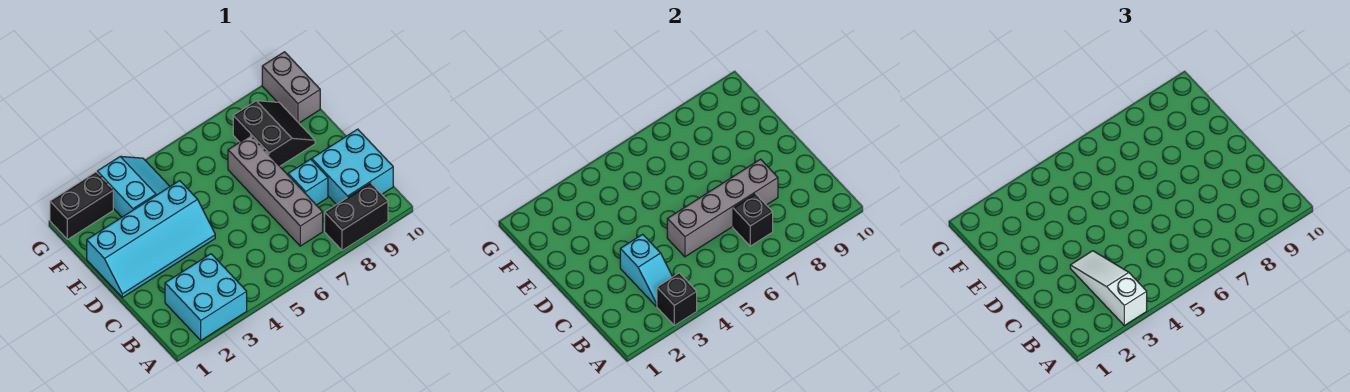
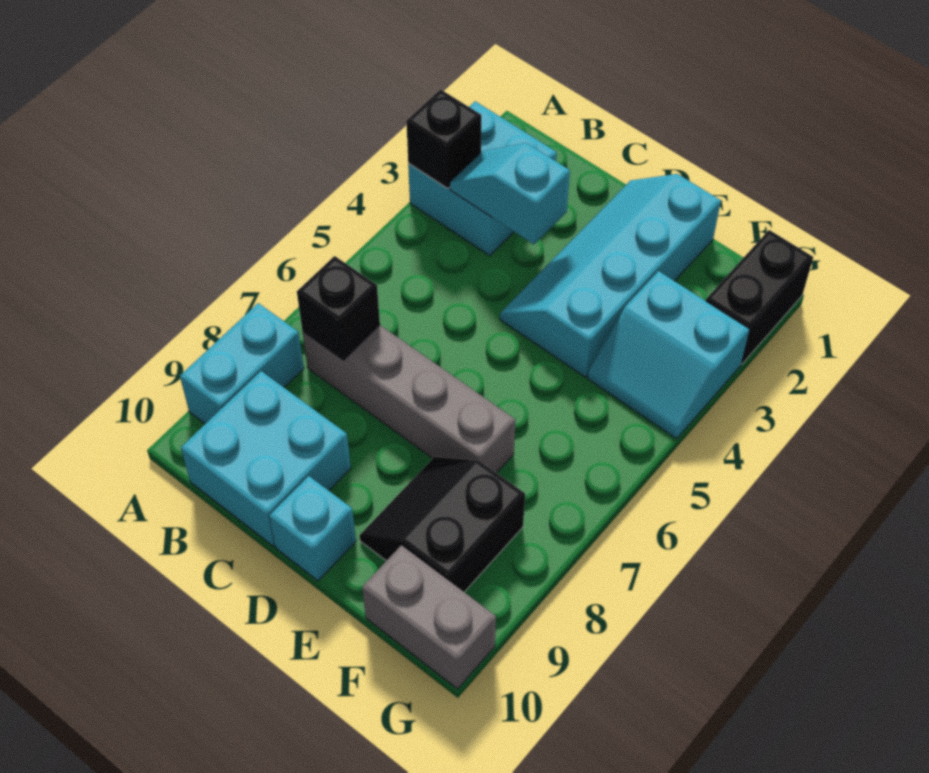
white slope A3:C3 level 3 top A -> none
black brick A8:A9 level 1 -> cyan brick A8:A9 level 1
grey brick C5:C8 level 2 -> none
cyan brick C8 level 1 -> cyan brick D10 level 1
black slope E8:F9 level 1 top 8 -> black slope E8:F9 level 1 top F

